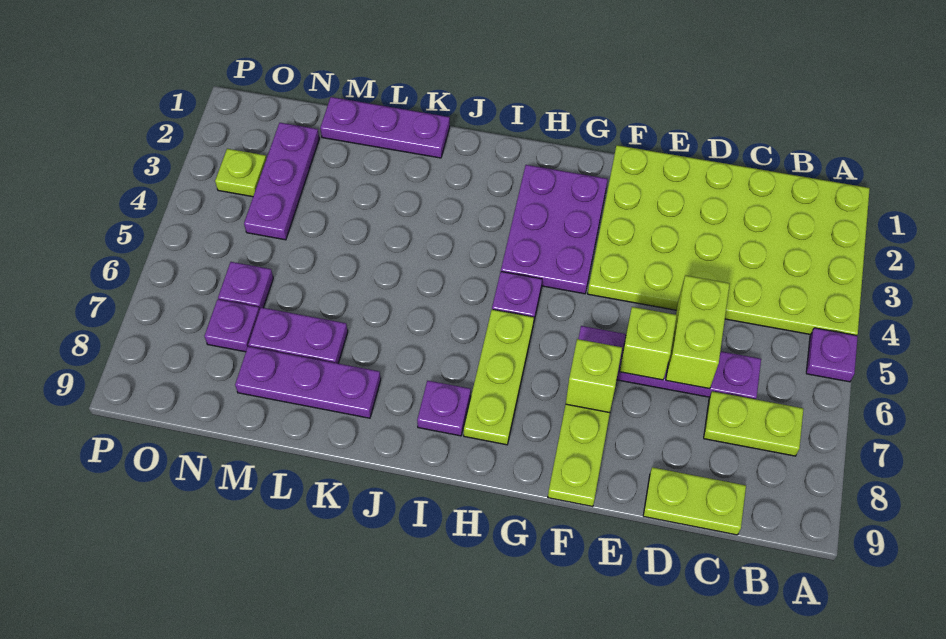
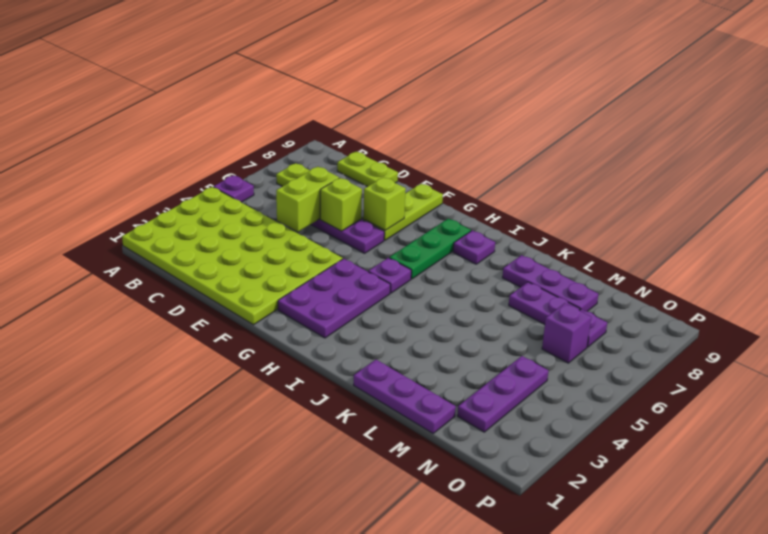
lime plate H6:H8 level 1 -> green plate H6:H8 level 1
purple plate N6 level 1 -> purple brick N6 level 1
lime plate O3 level 1 -> none

